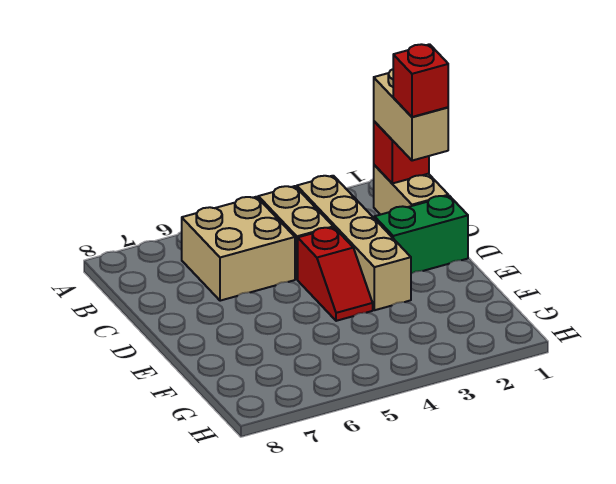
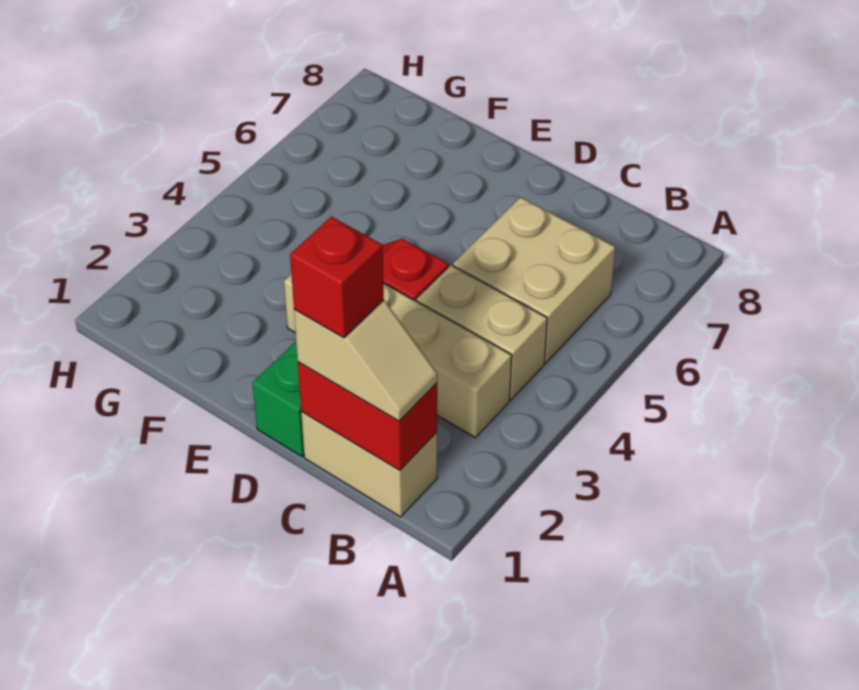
red brick B1 level 2 -> red brick B1:C1 level 2
tan brick B1:C1 level 3 -> tan slope B1:C1 level 3 top C

